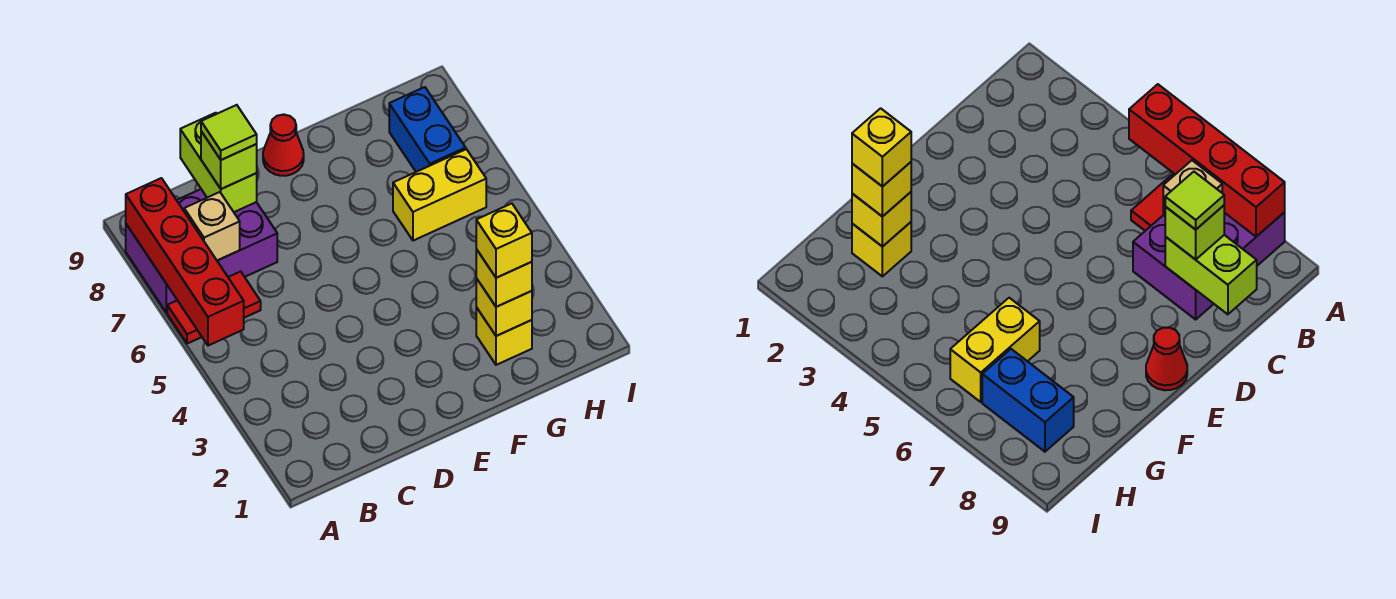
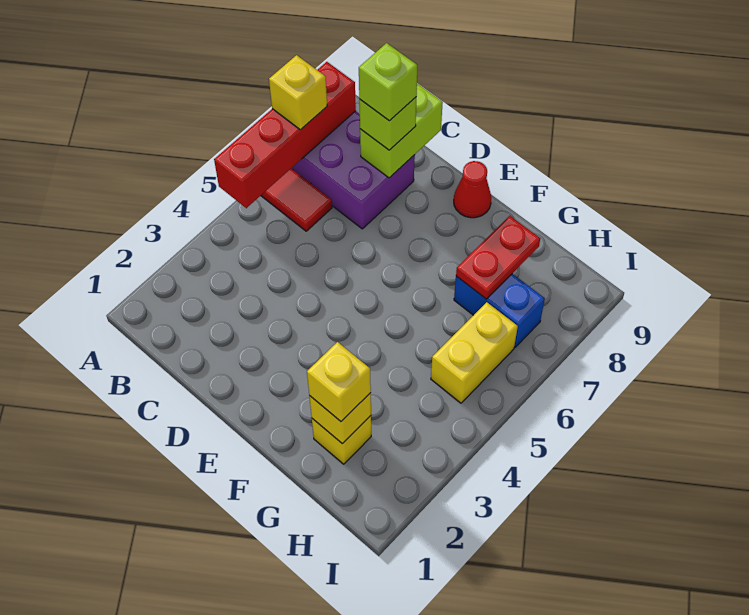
tan brick B7 level 2 -> none
lime tile C8 level 4 -> lime brick C8 level 4
yellow brick G2 level 4 -> yellow brick A7 level 3
yellow brick G6:H6 level 1 -> yellow brick H5:H6 level 1
none -> red plate G7:G8 level 2
blue brick H7:H8 level 1 -> blue brick G7:H7 level 1

